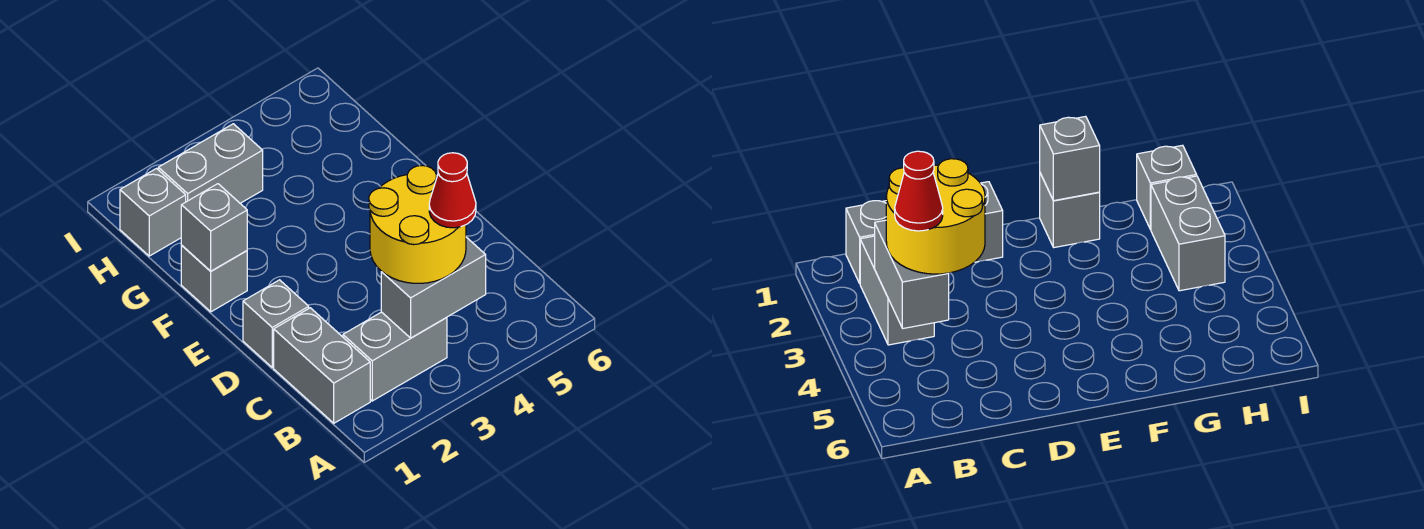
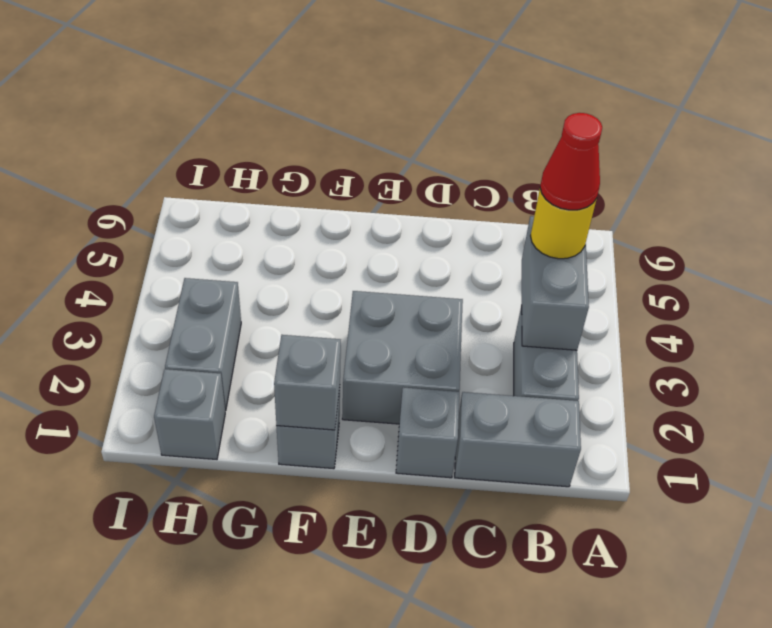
yellow round brick B3:C4 level 3 -> yellow round brick B4 level 3
none -> grey brick D2:E3 level 1

